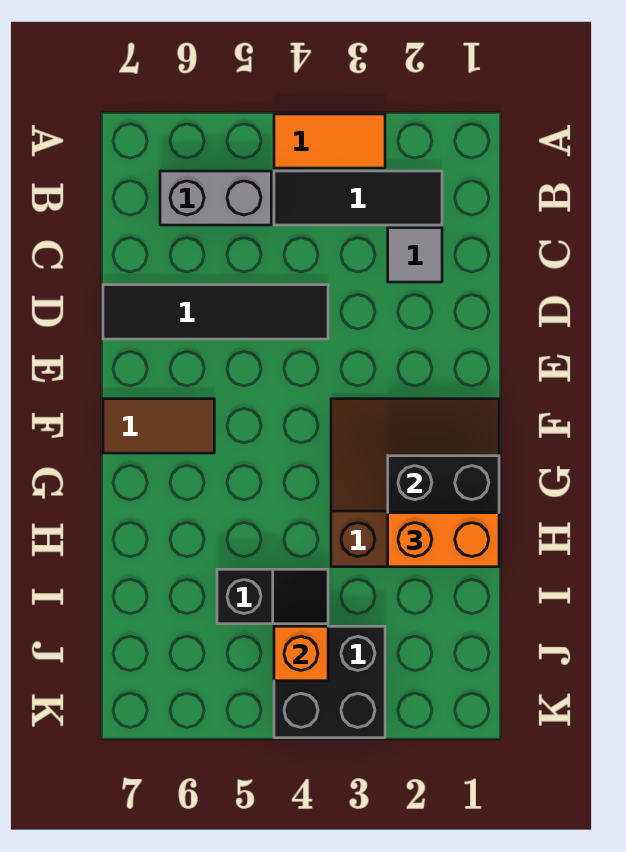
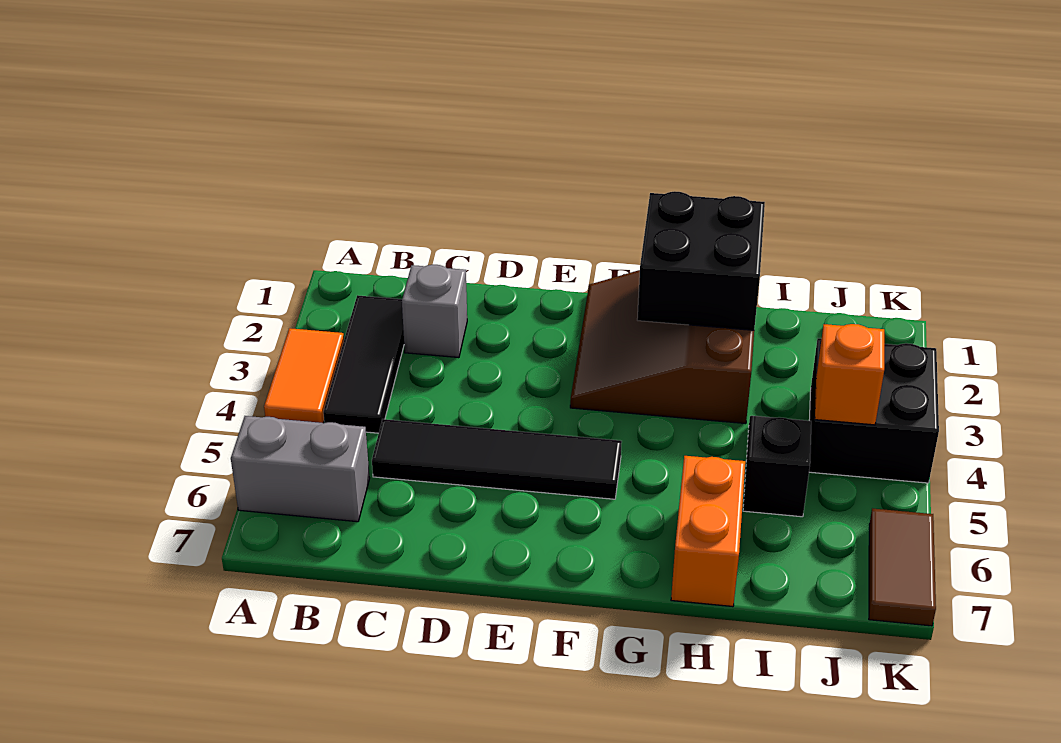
grey brick B5:B6 level 1 -> grey brick A6:B6 level 1
grey tile C2 level 1 -> grey brick C2 level 1
black tile D4:D7 level 1 -> black tile C5:F5 level 1
brown tile F6:F7 level 1 -> brown tile K6:K7 level 1
orange brick H1:H2 level 3 -> orange brick H6:H7 level 1

